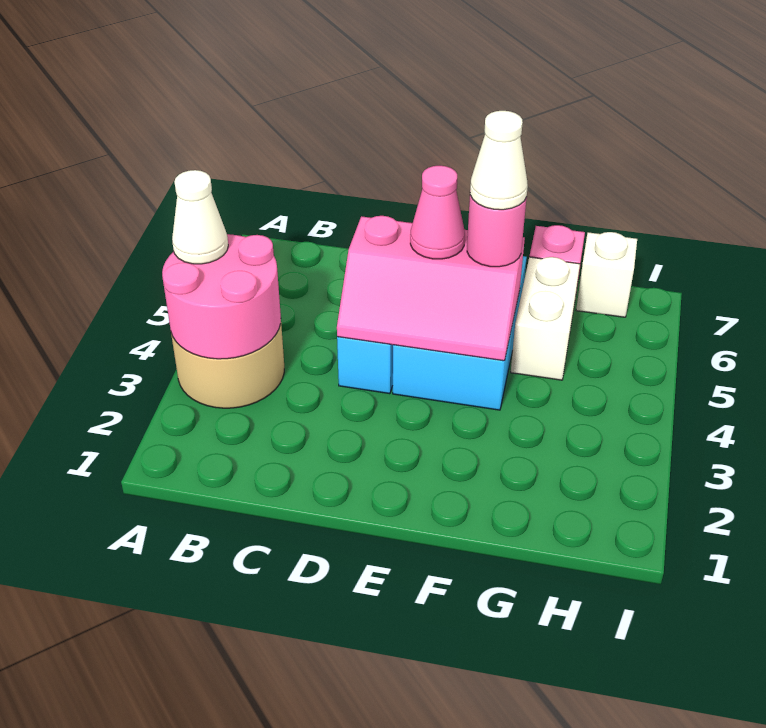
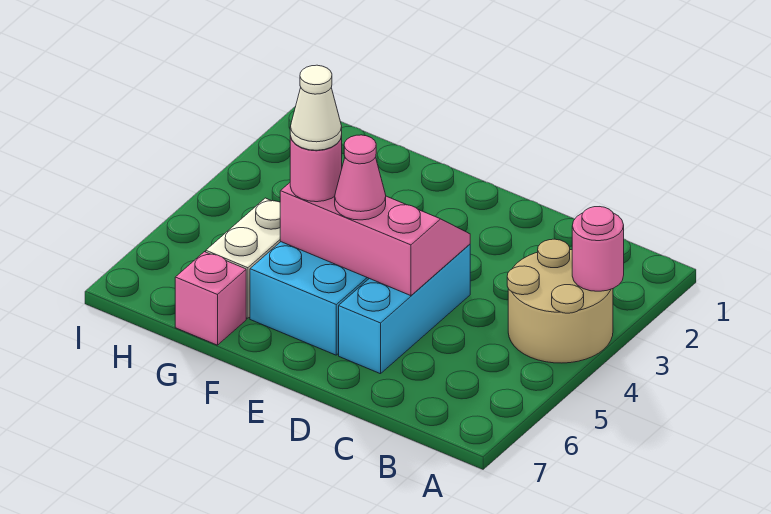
pink round brick A3:B4 level 2 -> pink round brick A3 level 2
white cone A4 level 3 -> none
white brick H7 level 1 -> none

